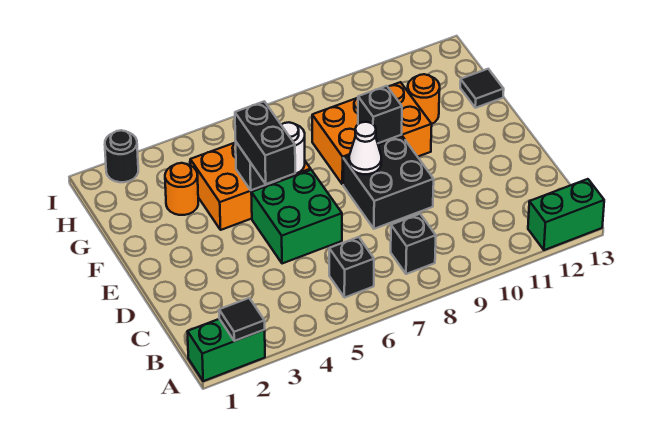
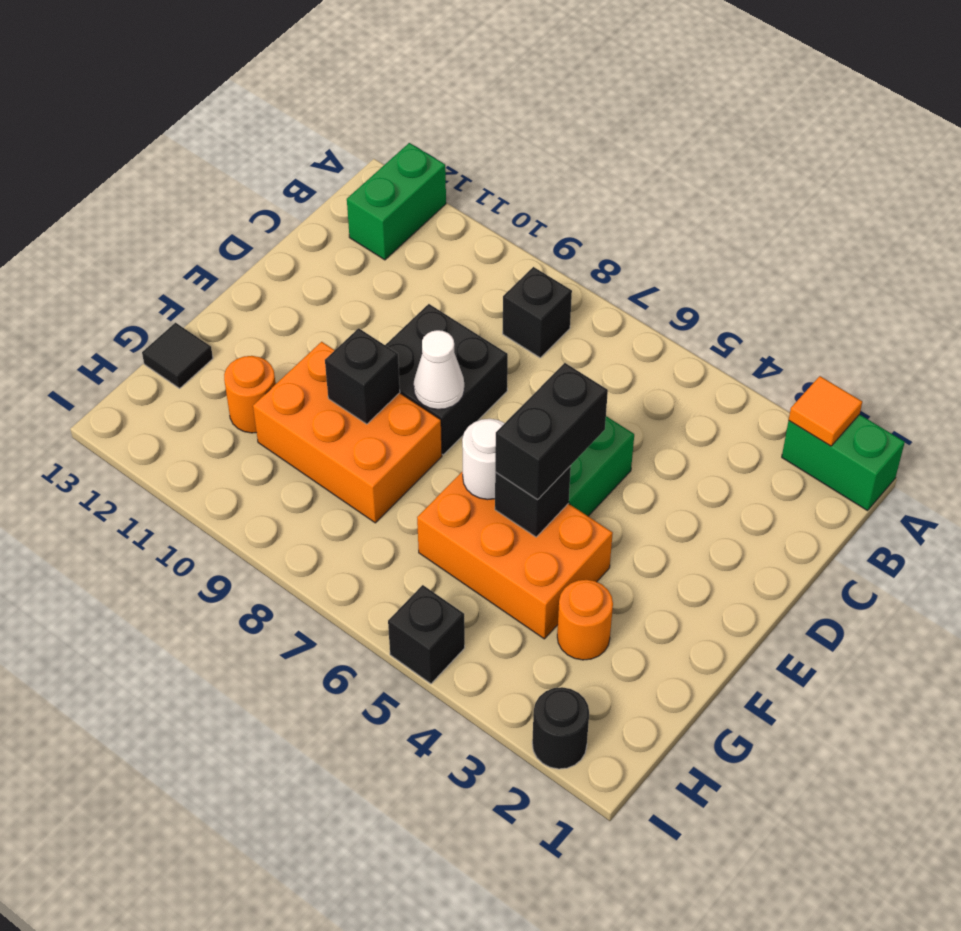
black tile A2 level 2 -> orange tile A2 level 2
green brick A12:A13 level 1 -> green brick A12:B12 level 1
black brick B6 level 1 -> black brick I5 level 1

